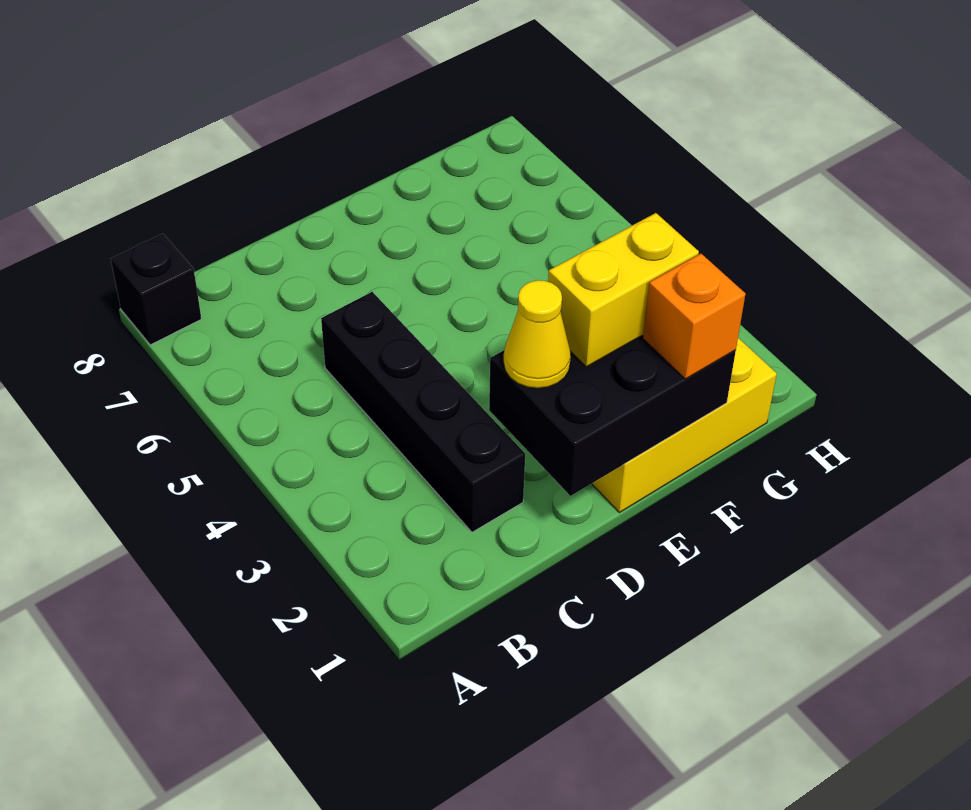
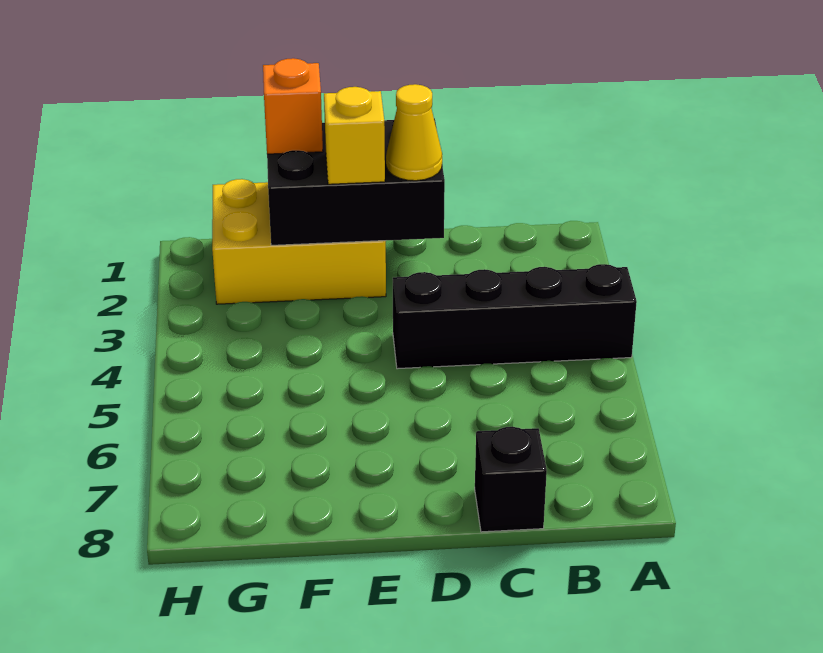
black brick A8 level 1 -> black brick C8 level 1
black brick C2:C5 level 1 -> black brick A4:D4 level 1
yellow brick E2:F2 level 3 -> yellow brick E2 level 3

